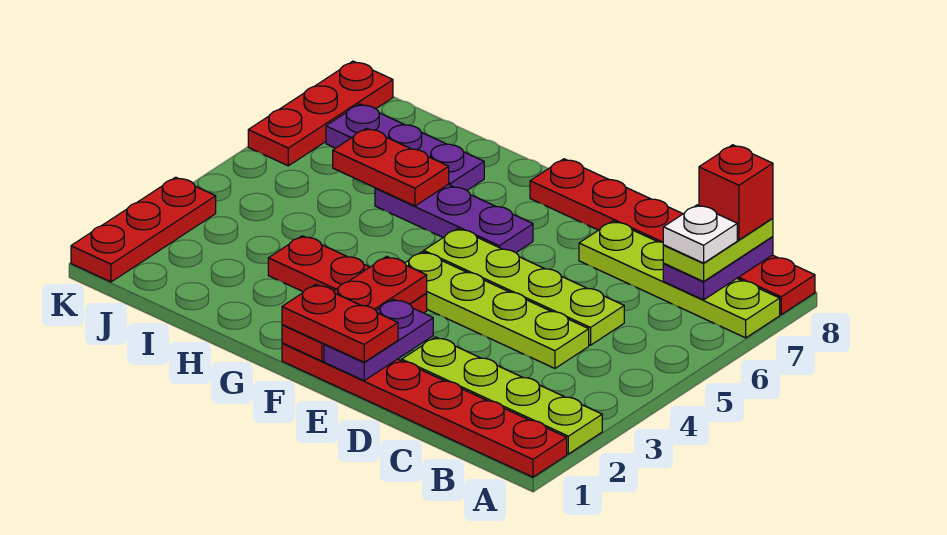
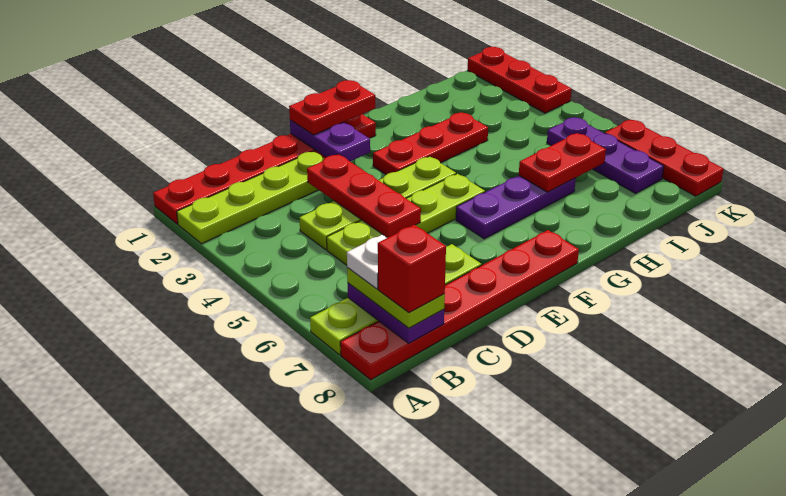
red plate F1:F3 level 2 -> red plate D3:D5 level 2
purple plate H7:J7 level 1 -> purple plate J5:J7 level 1

